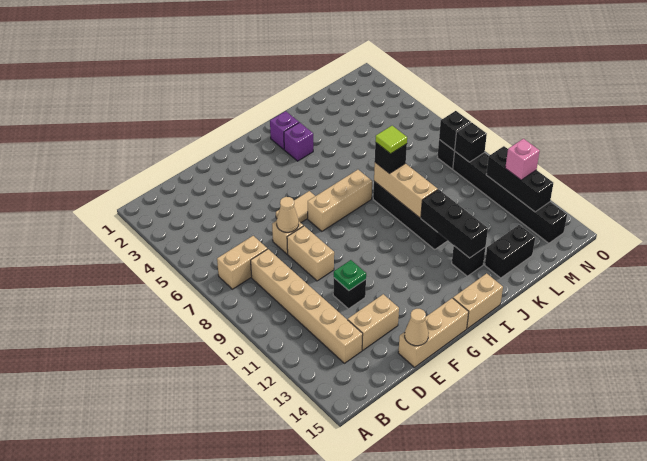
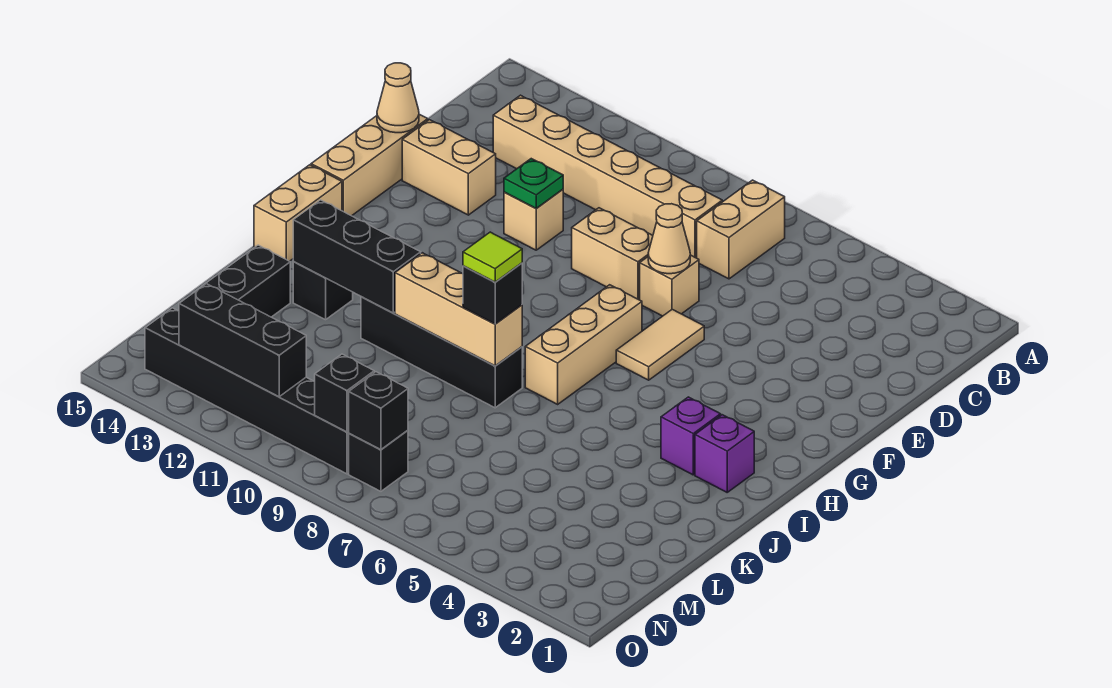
tan brick D13:E13 level 1 -> tan brick E13:E14 level 1
black brick E11 level 1 -> tan brick E11 level 1
pink brick N12 level 3 -> none

